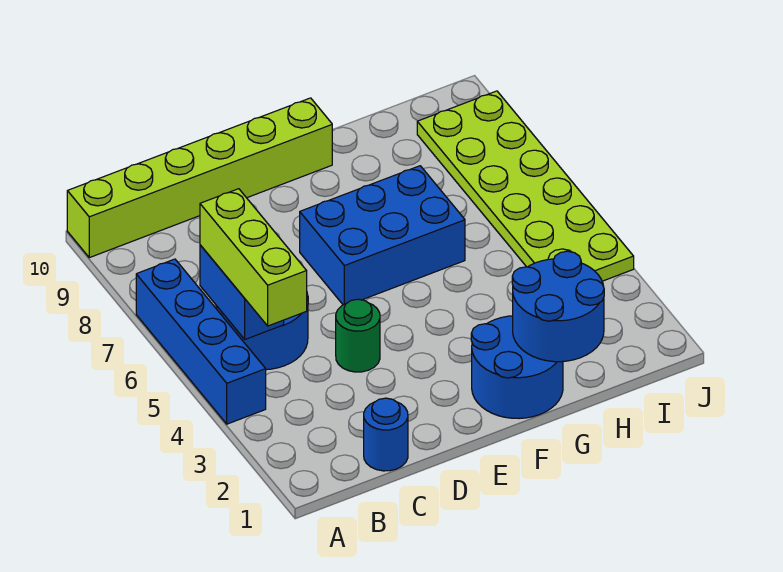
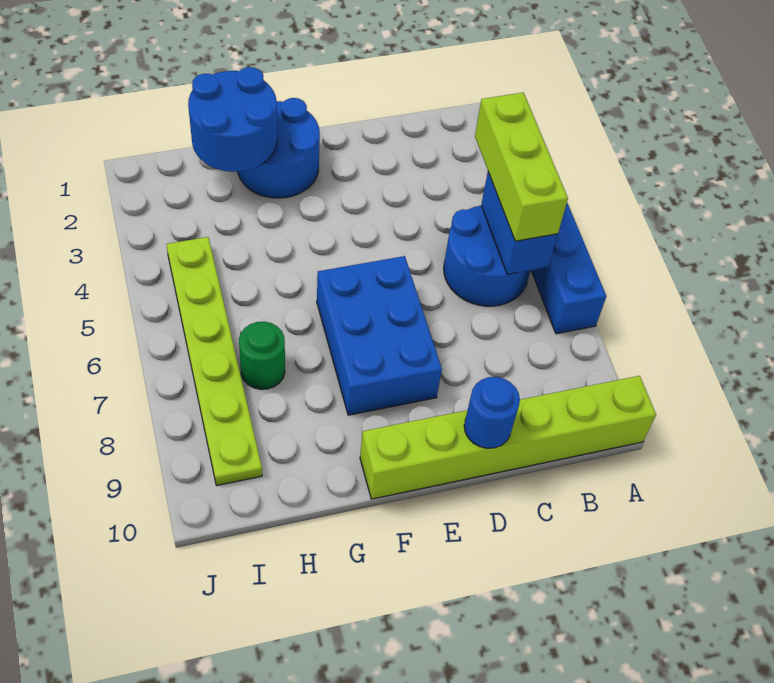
blue round brick C1 level 1 -> blue round brick D10 level 2
green round brick D4 level 1 -> green round brick H7 level 1
blue brick E6:G7 level 1 -> blue brick E6:F8 level 1
lime plate I4:J9 level 1 -> lime plate I4:I9 level 1

